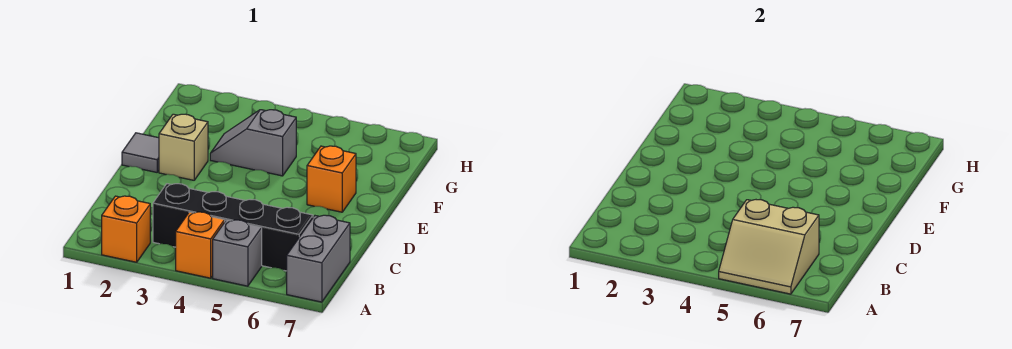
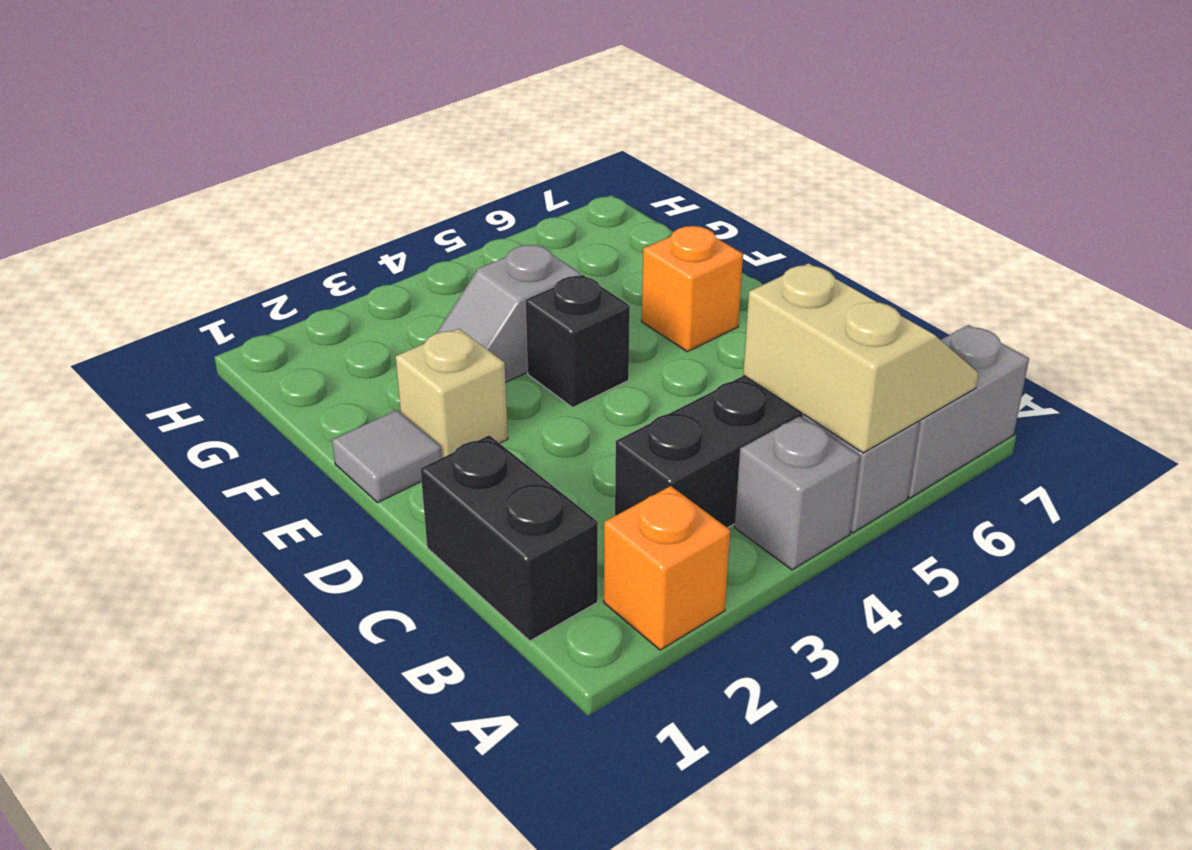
orange brick A4 level 1 -> grey brick A4 level 1
tan slope A5:B6 level 2 top B -> tan slope A5:B6 level 2 top 5
grey brick A7:B7 level 1 -> grey brick A6:A7 level 1
none -> black brick B1:C1 level 1
none -> black brick E4 level 1

